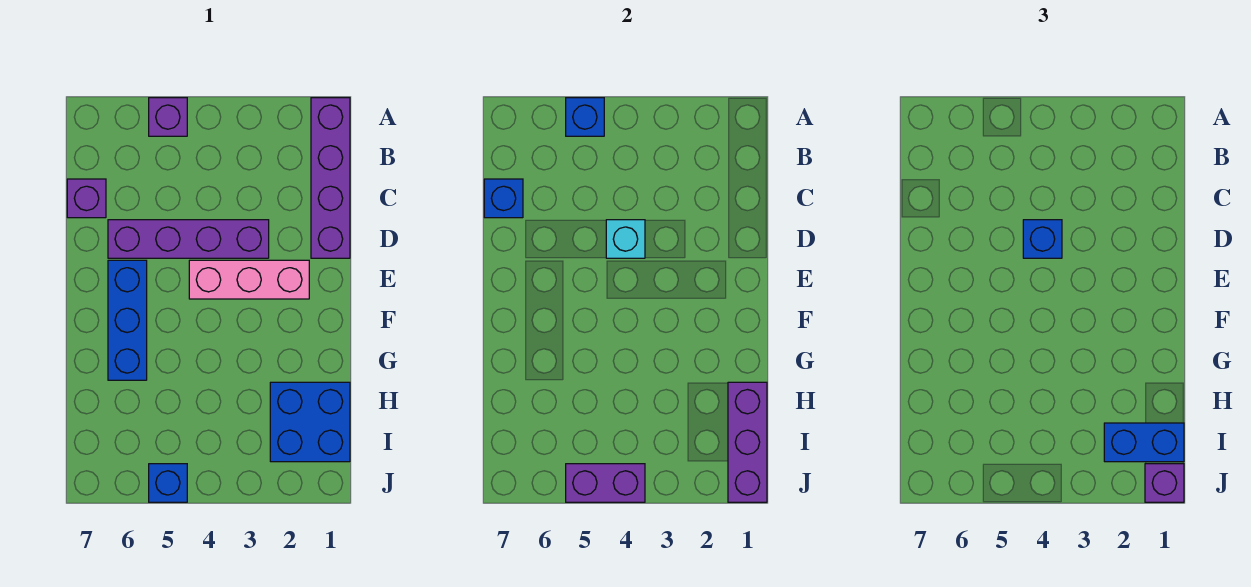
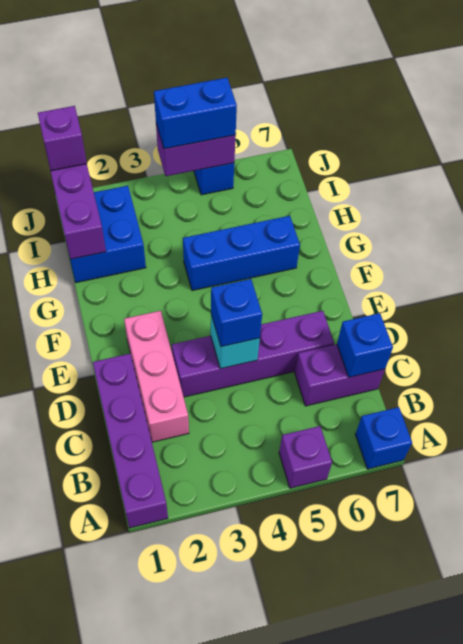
blue brick A5 level 2 -> blue brick A7 level 1
purple brick C7 level 1 -> purple brick C6:C7 level 1
pink brick E2:E4 level 1 -> pink brick C2:E2 level 1
blue brick E6:G6 level 1 -> blue brick G4:G6 level 1
blue brick I1:I2 level 3 -> blue brick J4:J5 level 3

